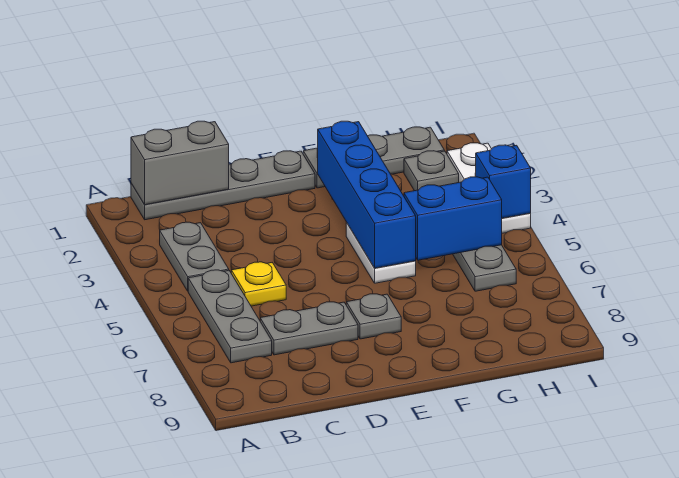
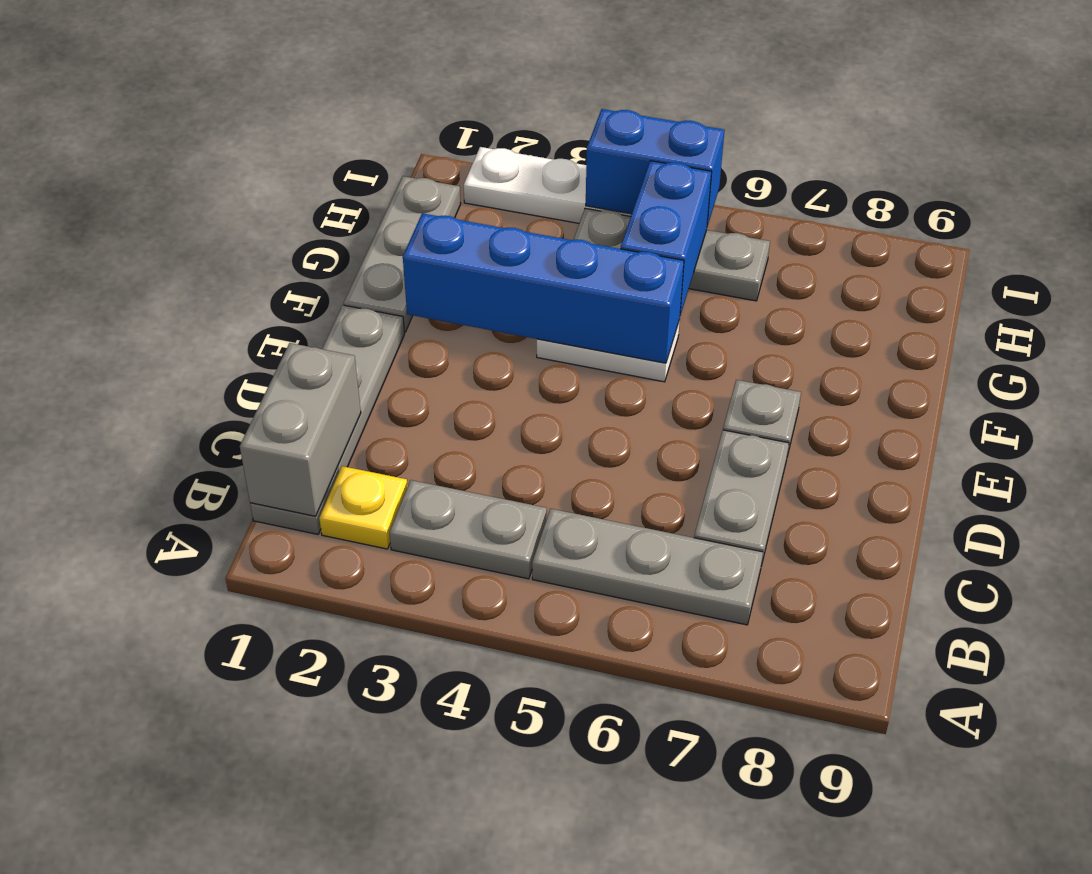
yellow plate C5 level 1 -> yellow plate B2 level 1
grey plate H2 level 1 -> none
blue brick I4 level 2 -> blue brick I4:I5 level 2

